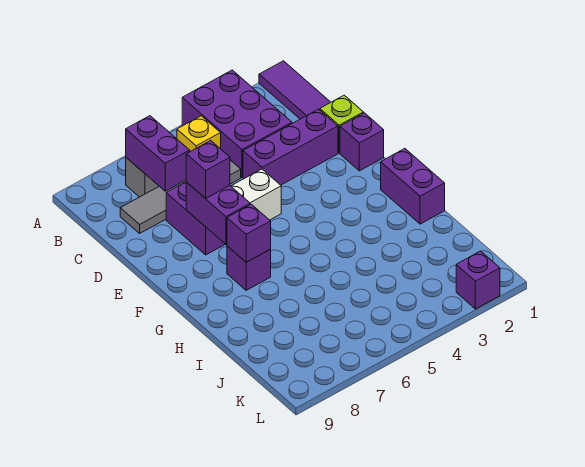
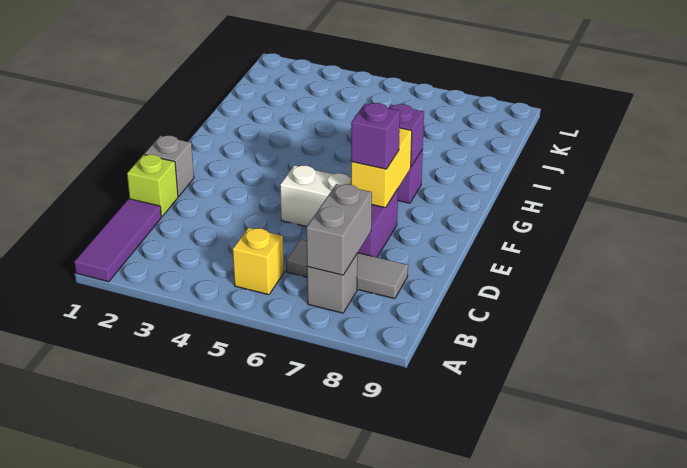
purple brick A3:C4 level 1 -> none
purple brick B7:C7 level 2 -> grey brick B7:C7 level 2
grey tile C5:C8 level 1 -> grey tile C6:C8 level 1
purple brick D2:D4 level 1 -> none
purple brick E1 level 1 -> grey brick E1 level 1
purple brick E7:F7 level 2 -> yellow brick E7:F7 level 2
purple brick G1:H1 level 1 -> none
purple brick L2 level 1 -> none

